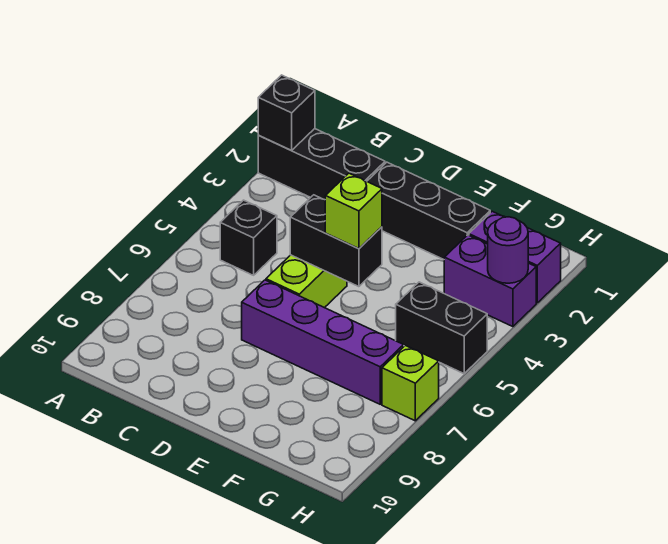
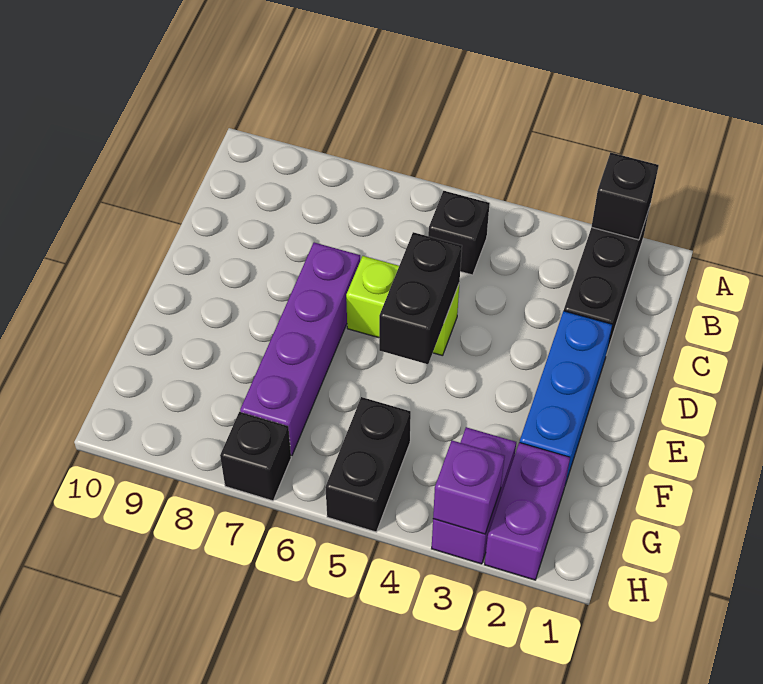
black brick D2:F2 level 1 -> blue brick D2:F2 level 1
lime brick E5 level 3 -> none
purple round brick H3 level 2 -> purple brick H3 level 2
lime brick H7 level 1 -> black brick H7 level 1

